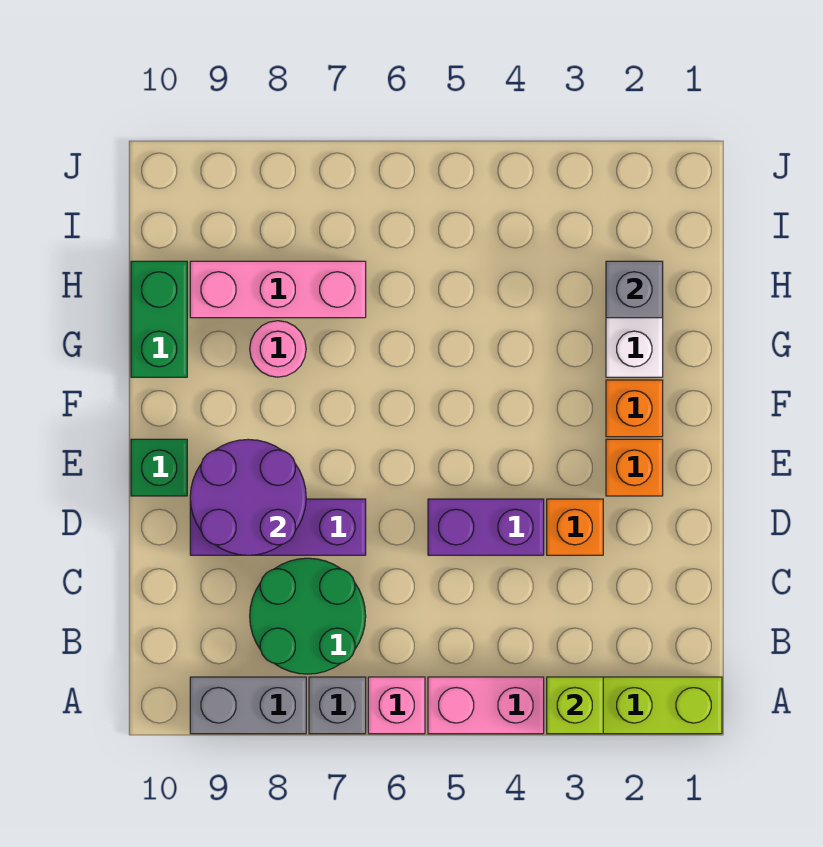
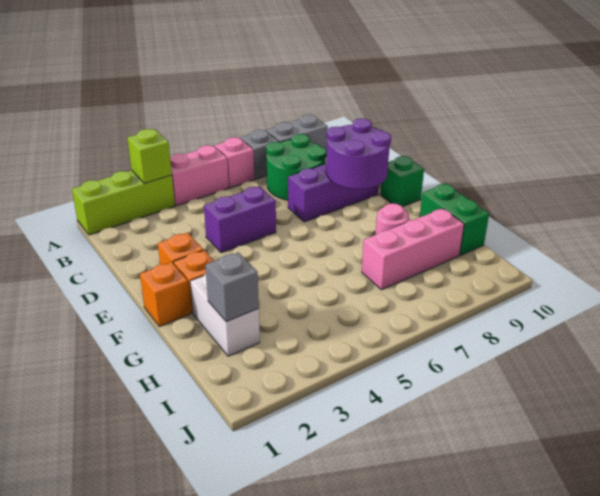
orange brick D3 level 1 -> orange brick F1 level 1

